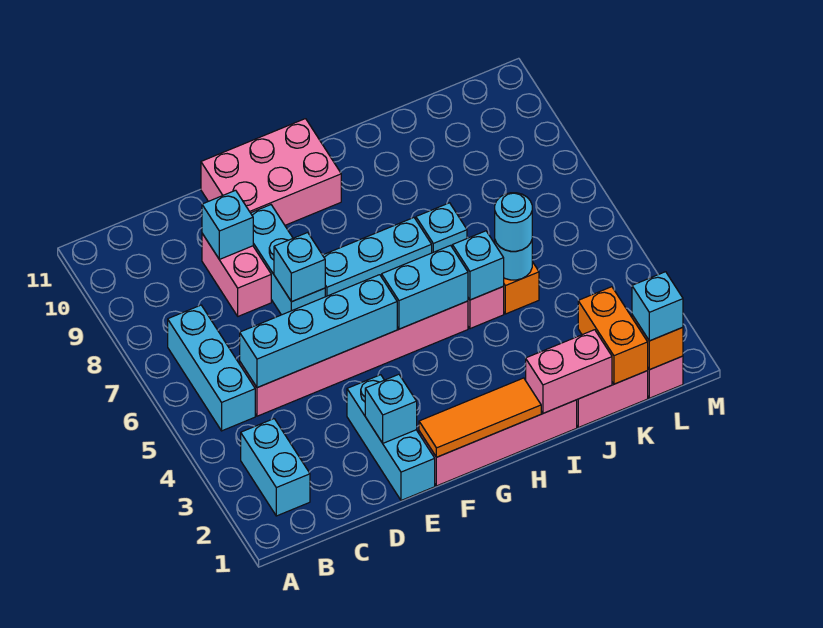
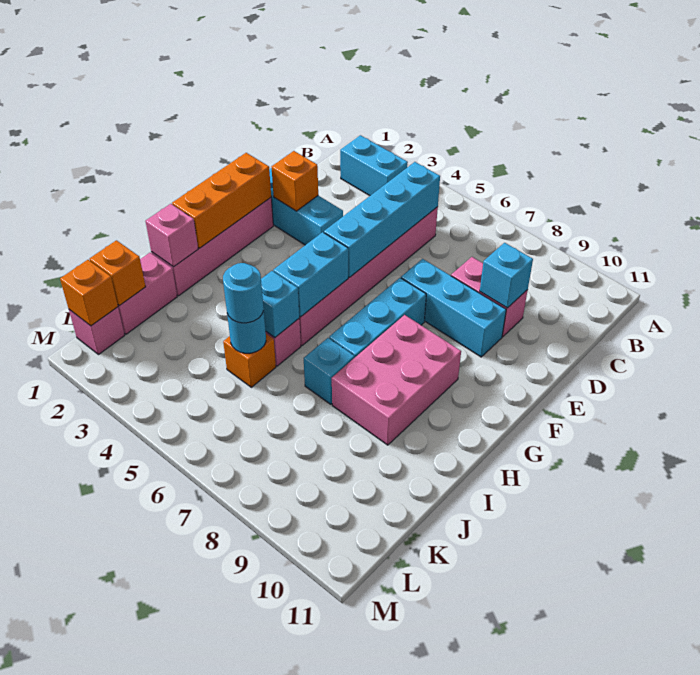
cyan brick B5:B7 level 1 -> none
cyan brick E2 level 2 -> orange brick E2 level 2
cyan brick E7 level 2 -> none
pink brick E10:G11 level 1 -> pink brick G8:I9 level 1
orange tile F1:H1 level 2 -> orange brick F1:H1 level 2
pink brick I1:J1 level 2 -> pink brick I1 level 2
orange brick K1:K2 level 2 -> orange brick K1 level 2
cyan brick L1 level 3 -> none

